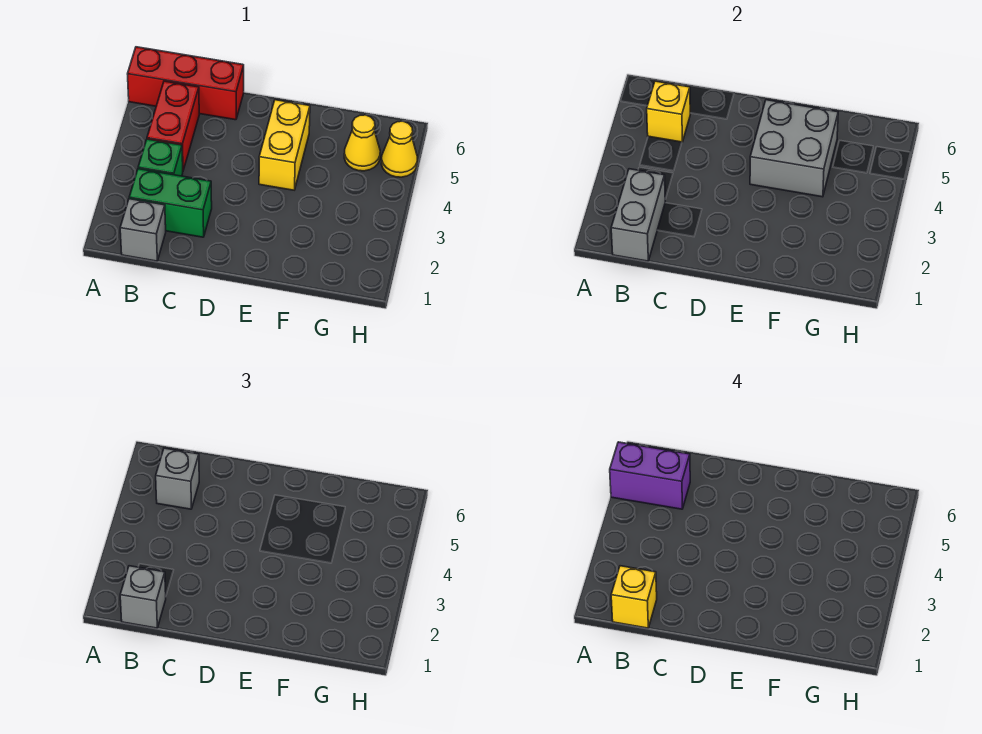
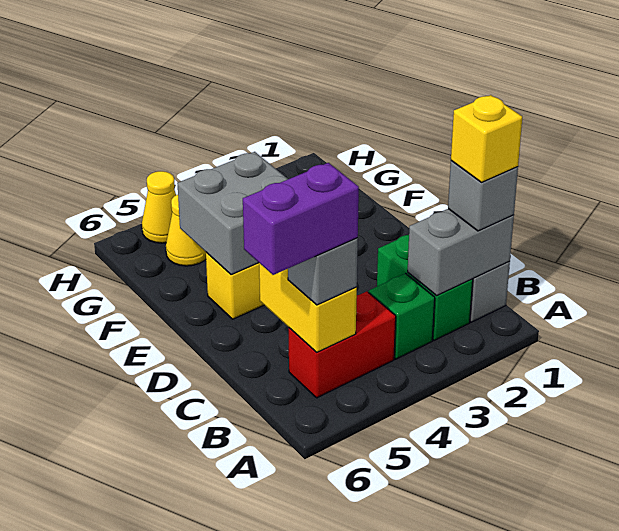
purple brick A5:B5 level 4 -> purple brick B5:B6 level 4
red brick A6:C6 level 1 -> none
yellow brick B5 level 2 -> yellow brick B5:C5 level 2

